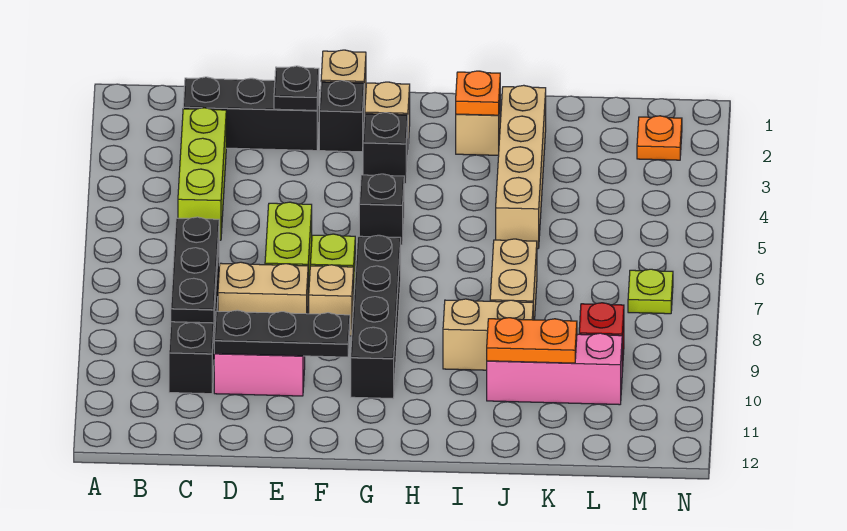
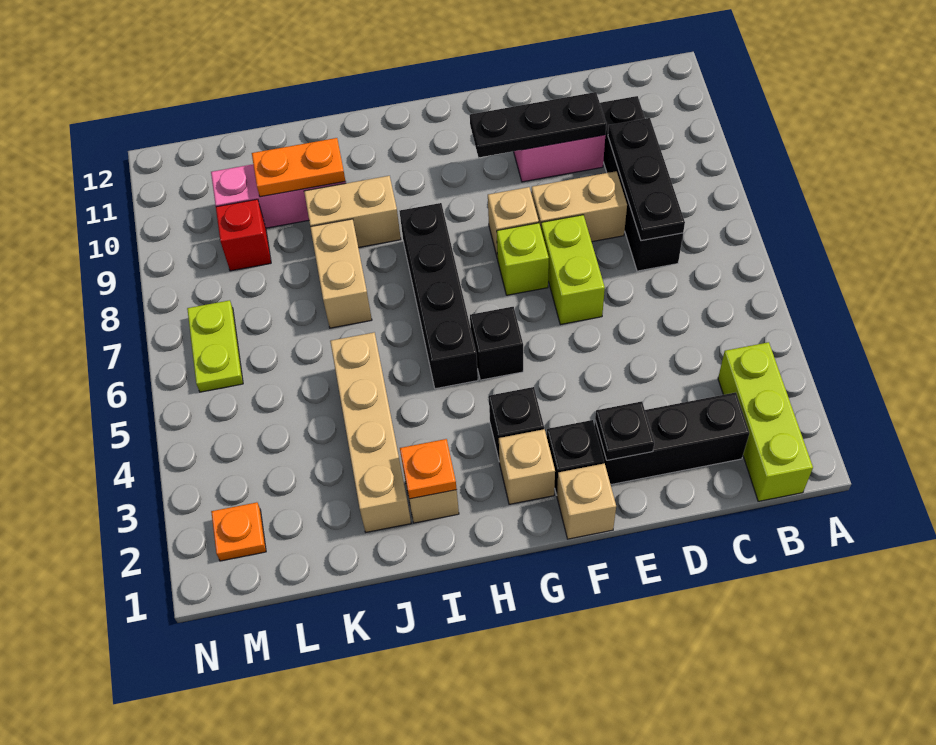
lime brick C3:C5 level 1 -> lime brick B1:B3 level 1
black brick G7:G10 level 1 -> black brick H5:H8 level 1
lime plate M7 level 1 -> lime plate M6:M7 level 1

